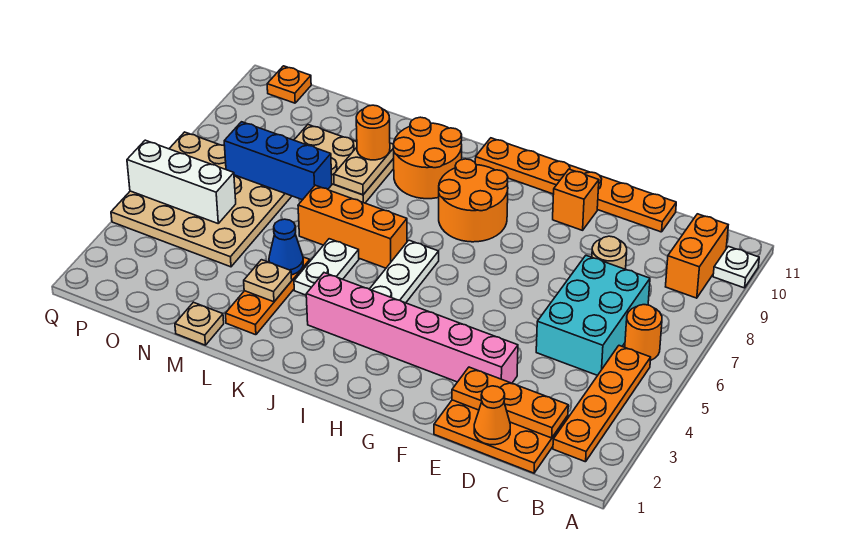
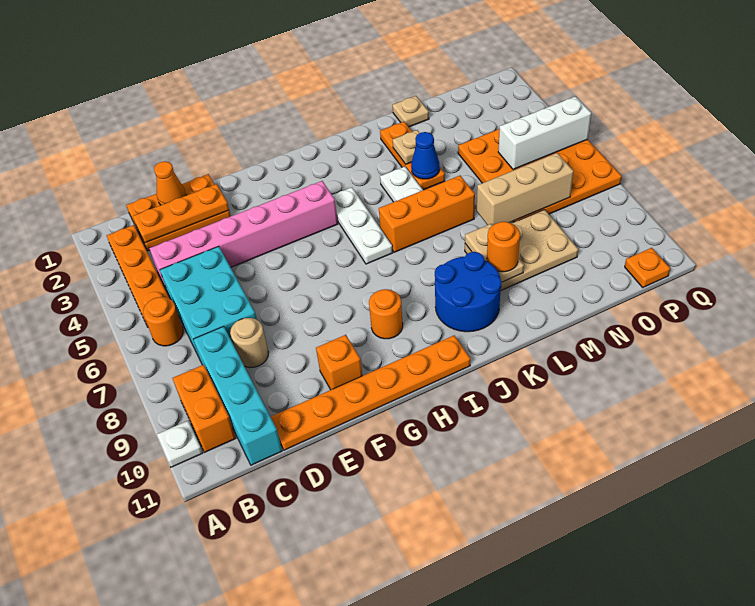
none -> cyan brick C8:C11 level 1
pink brick E3:J3 level 1 -> pink brick C4:H4 level 1
orange round brick H8:I9 level 1 -> orange round brick H9 level 1
orange round brick J9:K10 level 1 -> blue round brick J9:K10 level 1
blue brick M7:O7 level 2 -> tan brick M7:O7 level 2
tan plate N4:Q7 level 1 -> orange plate N4:Q7 level 1

